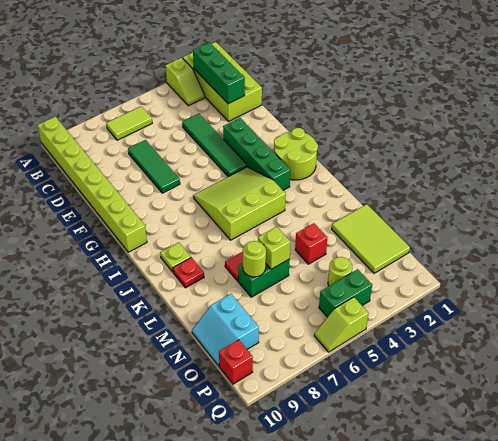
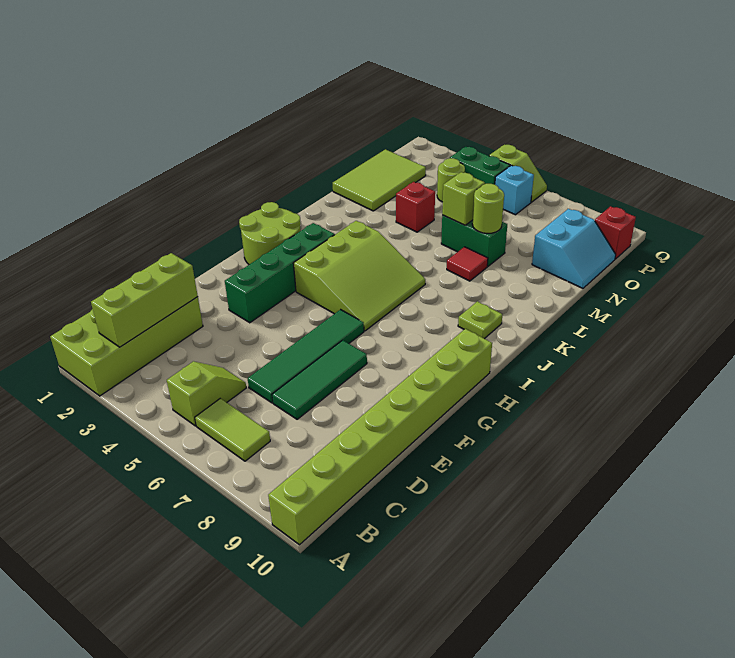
lime slope A3:B3 level 1 top A -> lime slope B5:C5 level 1 top B
green brick B2:D2 level 2 -> lime brick B2:D2 level 2
green tile D4:G4 level 1 -> green tile D6:G6 level 1
lime slope H4:J6 level 1 top J -> lime slope H4:J6 level 1 top 4
red plate K9 level 1 -> none
none -> cyan brick P6 level 1

